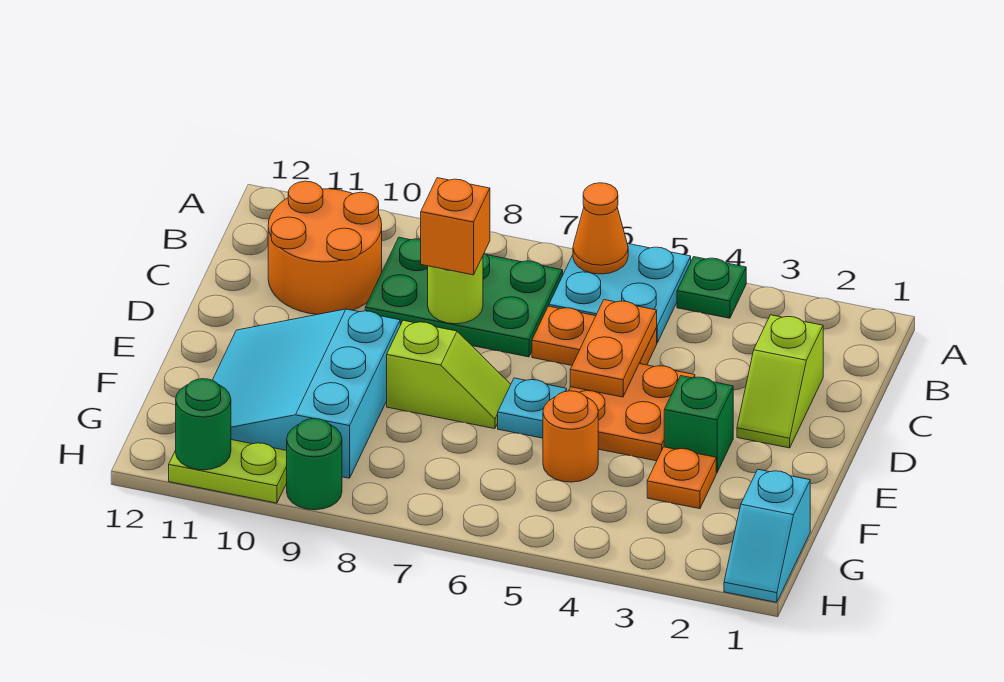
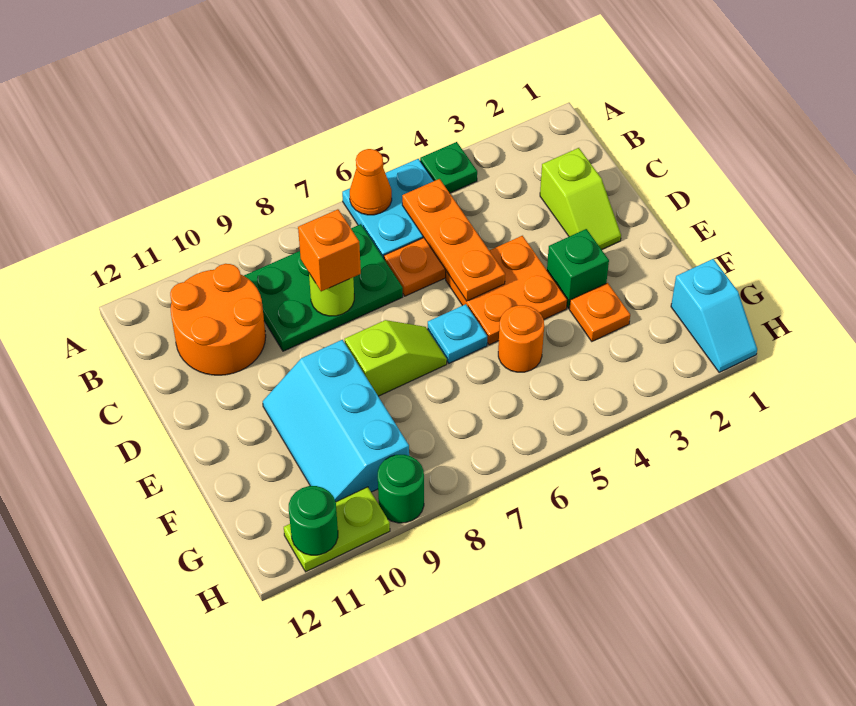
orange plate C5:D5 level 2 -> orange plate B5:D5 level 2
cyan slope E9:G11 level 1 top 9 -> cyan slope E9:G10 level 1 top 9

